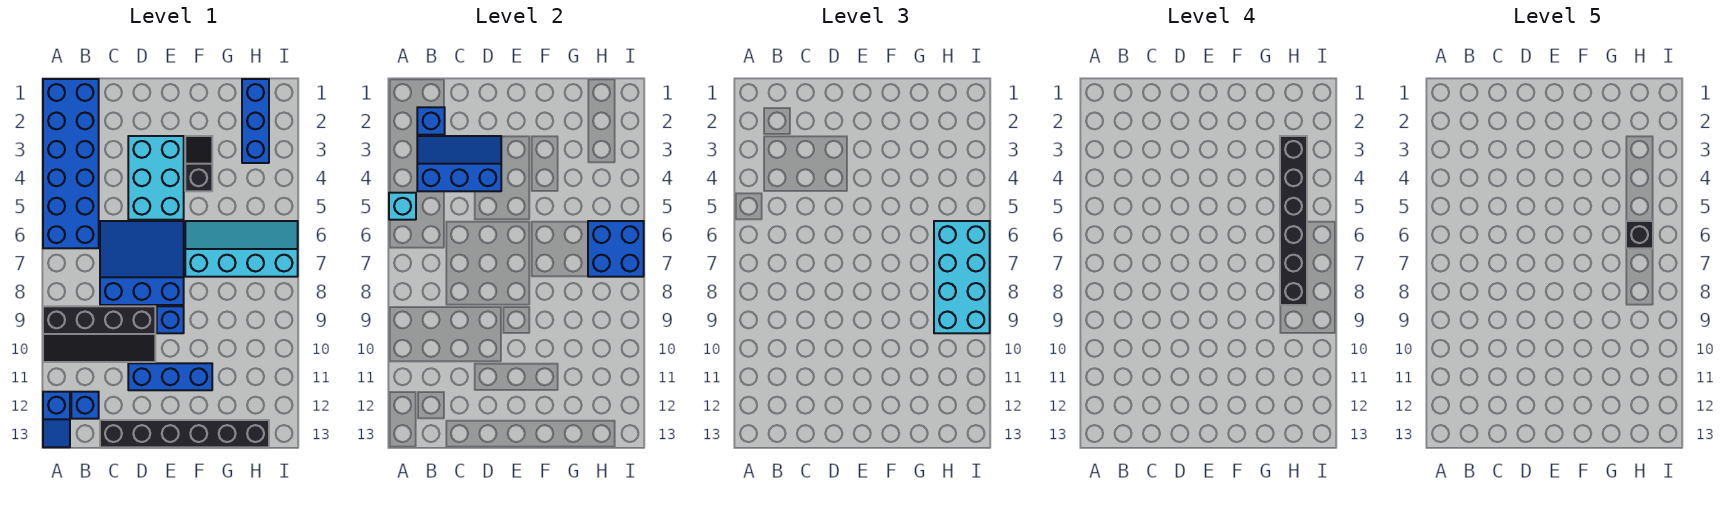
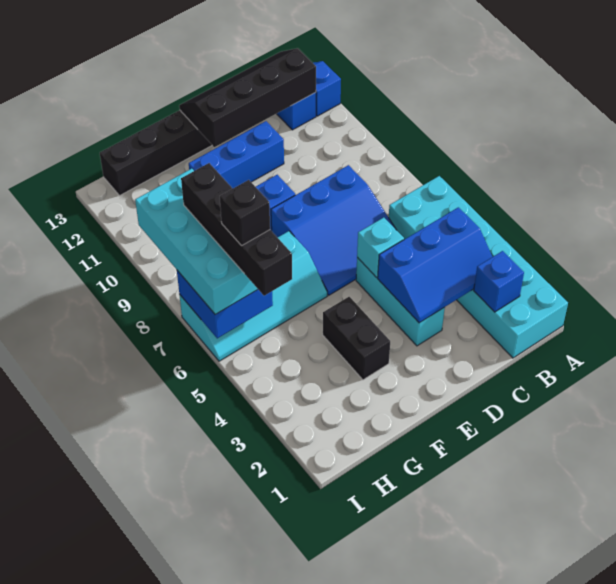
blue brick A1:B6 level 1 -> cyan brick A1:B6 level 1
cyan brick A5 level 2 -> cyan brick D5 level 2
black slope A9:D10 level 1 top 9 -> black slope B12:E13 level 2 top 12
cyan brick D3:E5 level 1 -> cyan brick D3:D5 level 1
black slope F3:F4 level 1 top 4 -> black brick F3:F4 level 1
blue brick H1:H3 level 1 -> none
black brick H3:H8 level 4 -> black brick H5:H8 level 4

